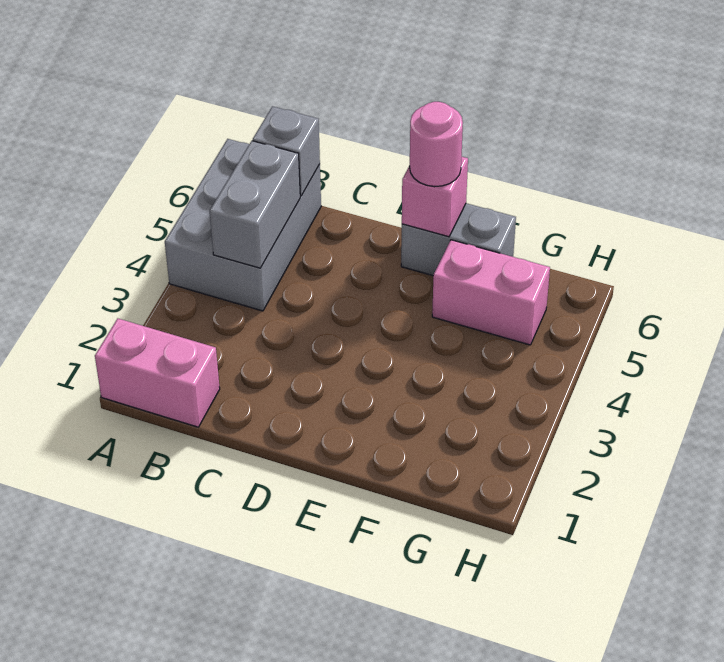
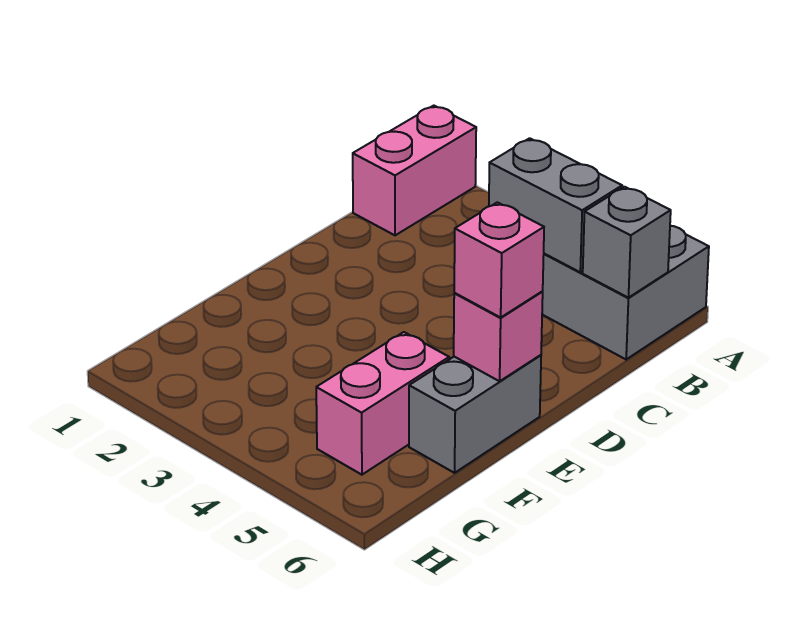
pink round brick E6 level 3 -> pink brick E6 level 3

